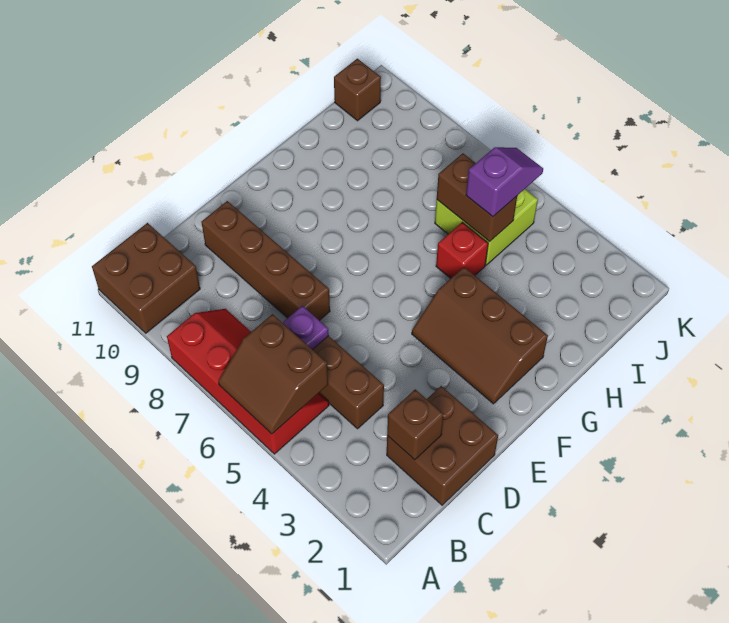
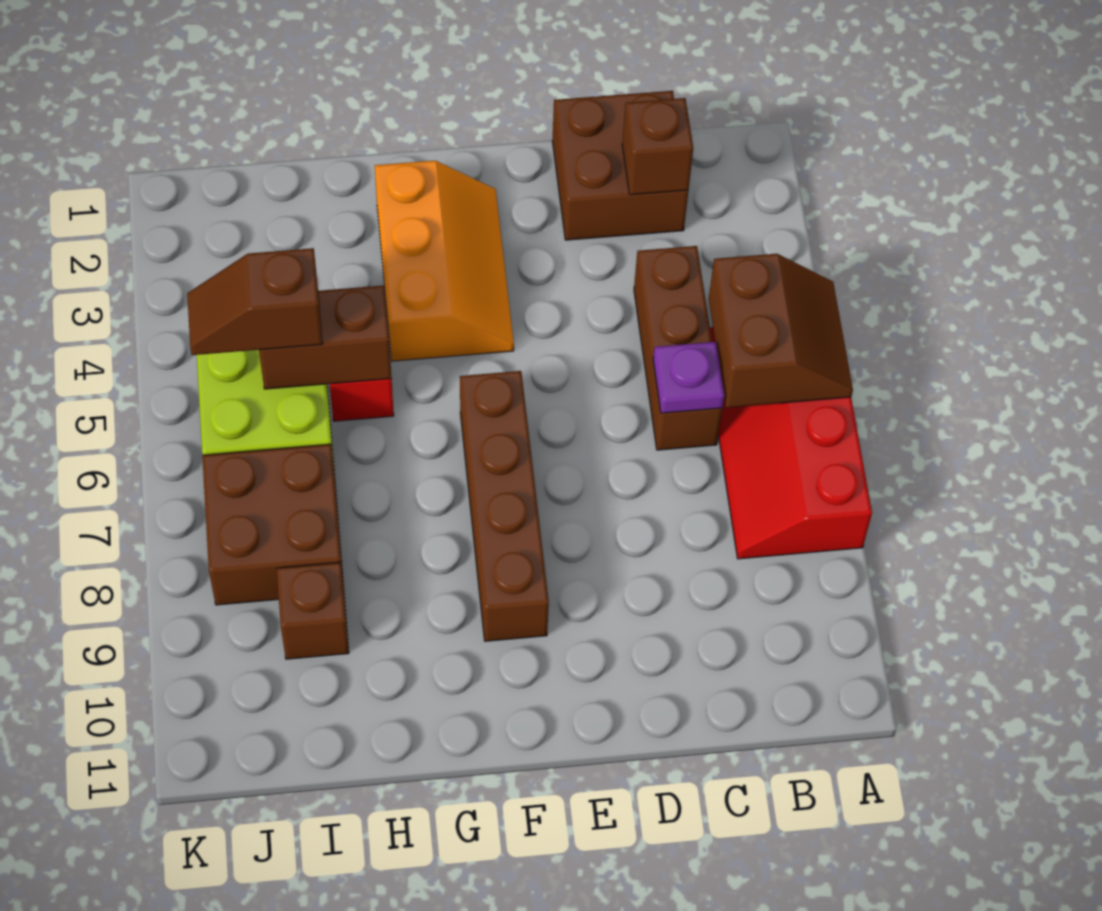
brown brick A10:B11 level 1 -> brown brick I7:J8 level 1
brown brick D7:D10 level 1 -> brown brick F6:F9 level 1
brown slope F2:G4 level 1 top G -> orange slope F2:G4 level 1 top G
brown brick I5:I6 level 2 -> brown brick H5:I5 level 2
purple slope I5:J5 level 3 top I -> brown slope I5:J5 level 3 top I
brown brick J11 level 1 -> brown brick I9 level 1

